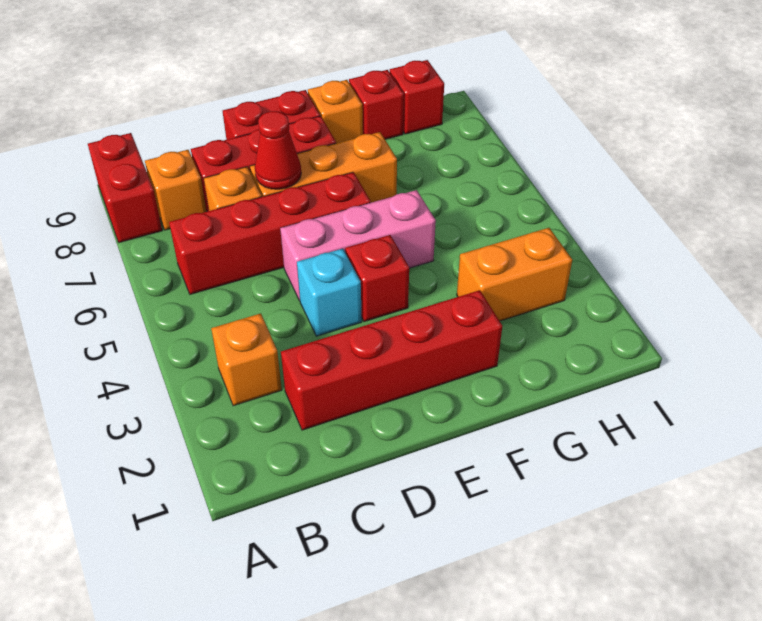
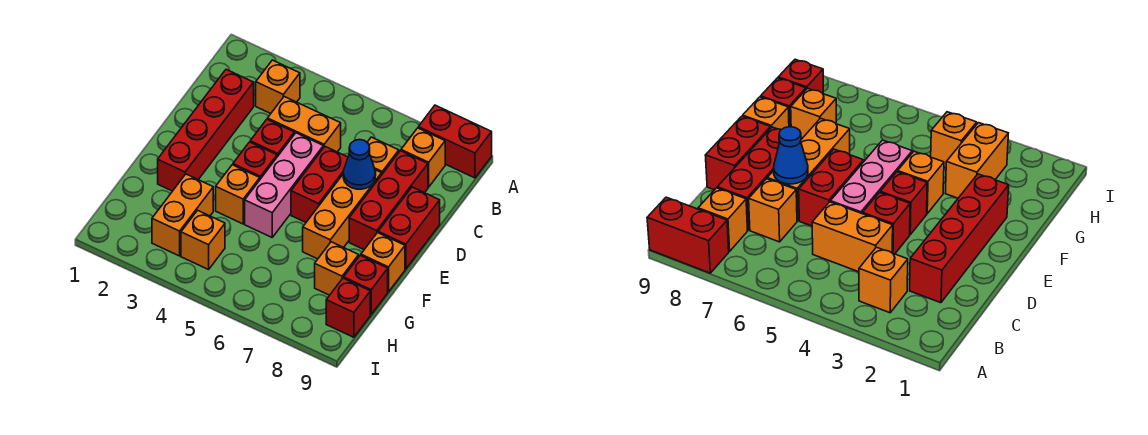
red brick B6:E6 level 1 -> red brick D6:E6 level 1
none -> orange brick C4:C5 level 1
cyan brick D4 level 1 -> red brick D4 level 1
red cone D7 level 2 -> blue cone D7 level 2
none -> orange brick F4 level 1
none -> orange brick G8 level 1
none -> orange brick H4 level 1

